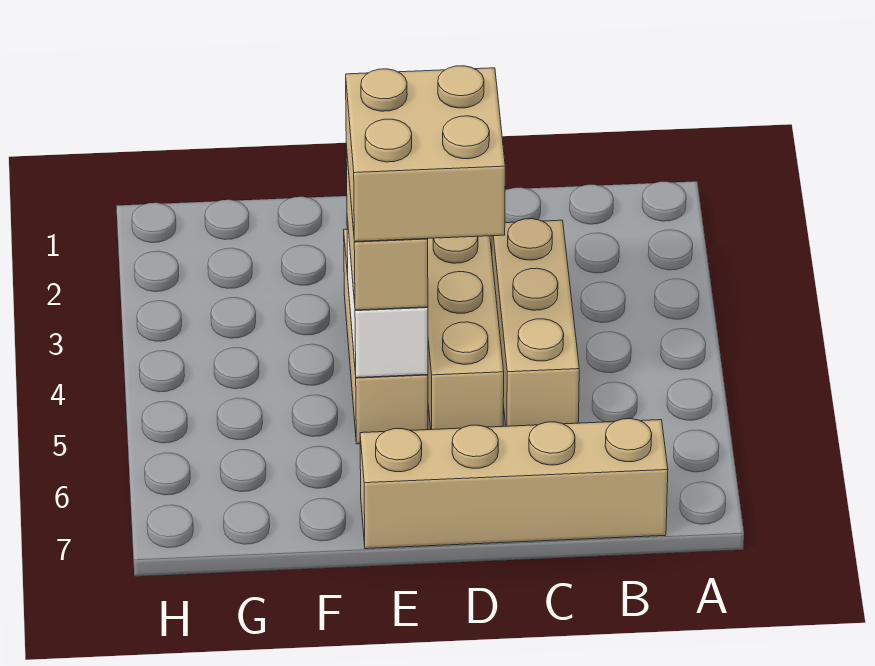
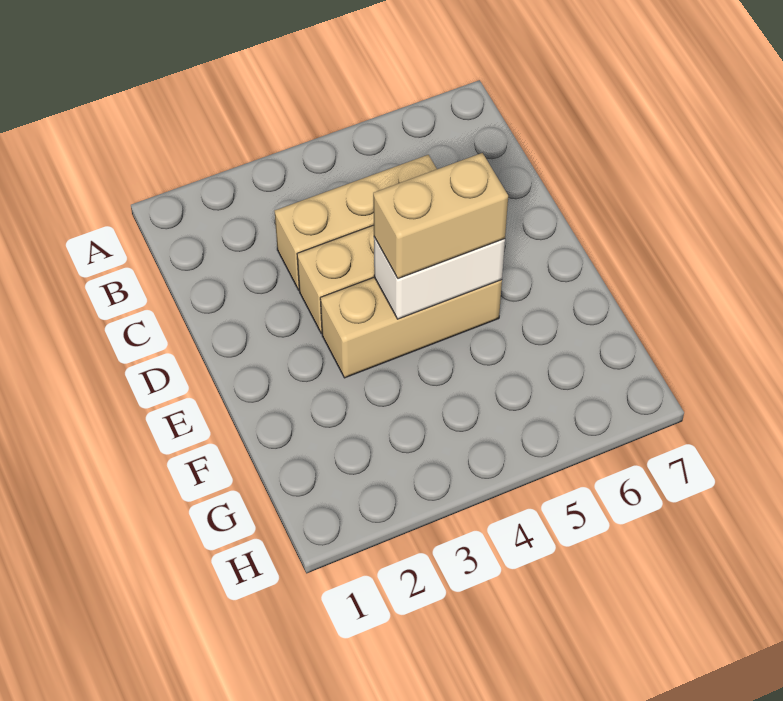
tan brick B7:E7 level 1 -> none
tan brick D4:E5 level 4 -> none

